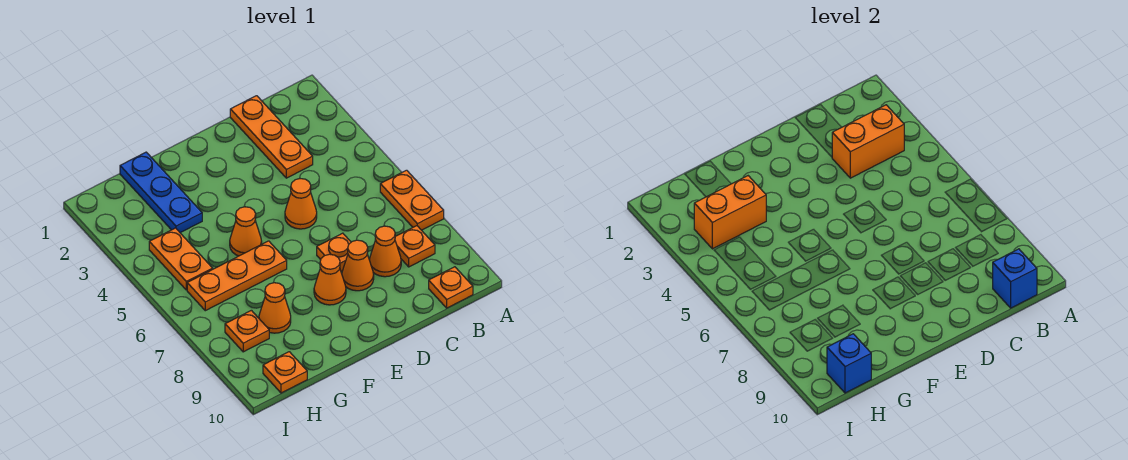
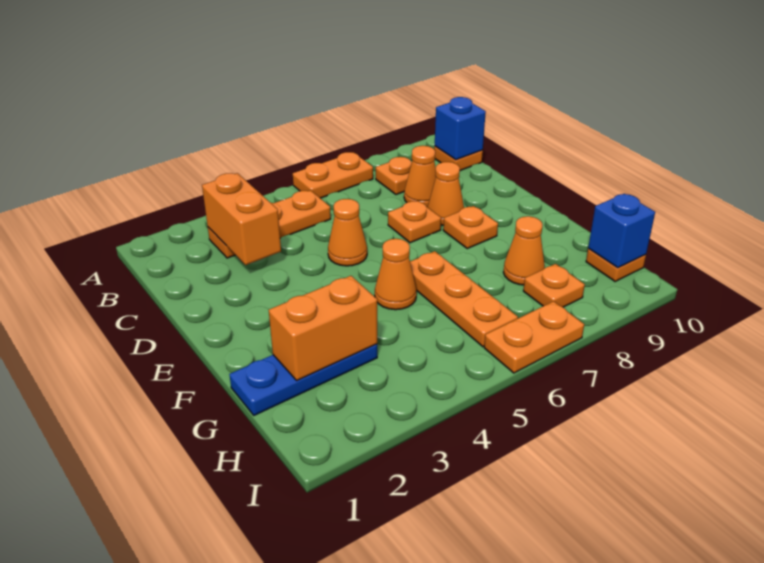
orange plate C1:C3 level 1 -> orange plate B3:B5 level 1
orange cone E8 level 1 -> orange plate E8 level 1
orange brick G3:H3 level 2 -> orange brick G2:G3 level 2
orange plate H4:H5 level 1 -> orange plate I6:I7 level 1

